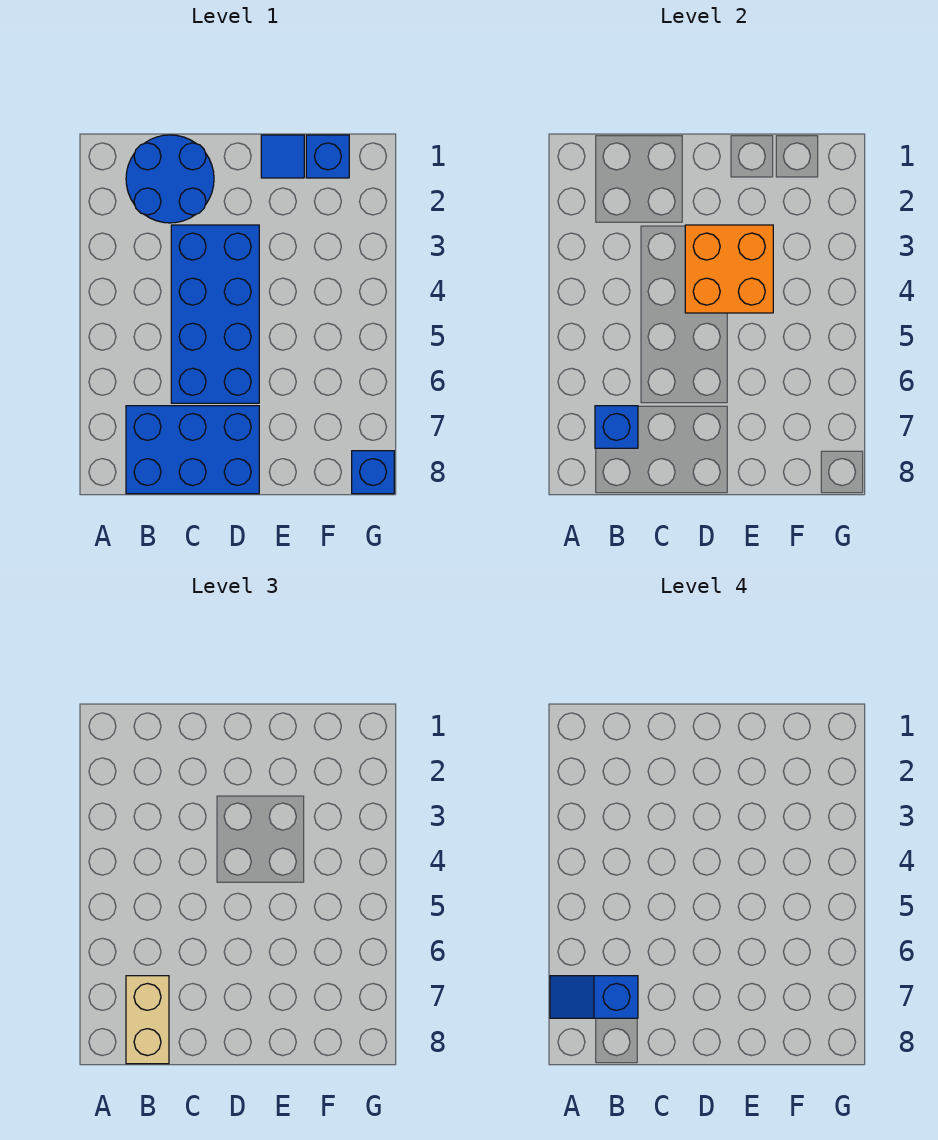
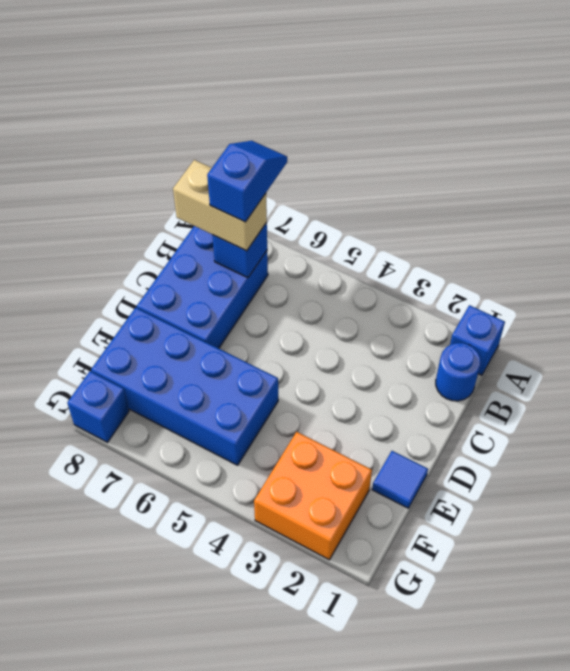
blue round brick B1:C2 level 1 -> blue round brick B1 level 1
blue brick C3:D6 level 1 -> blue brick E5:F8 level 1
orange brick D3:E4 level 2 -> orange brick F2:G3 level 1
blue brick F1 level 1 -> blue brick A1 level 1

